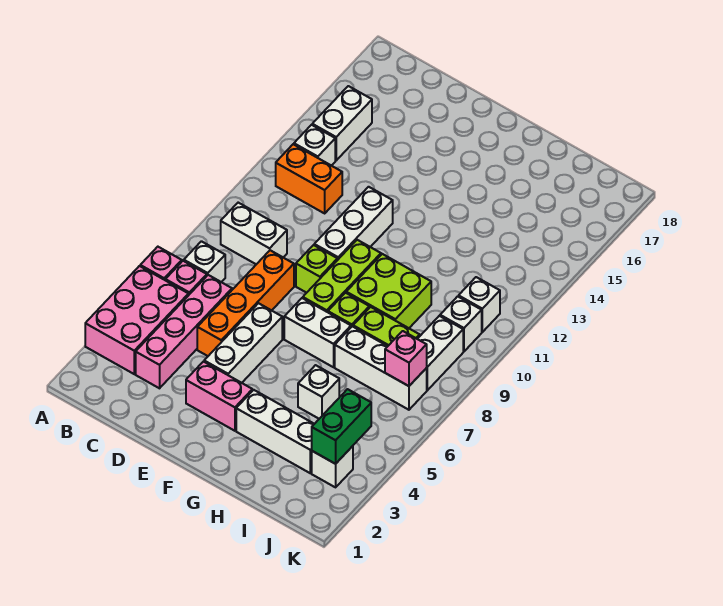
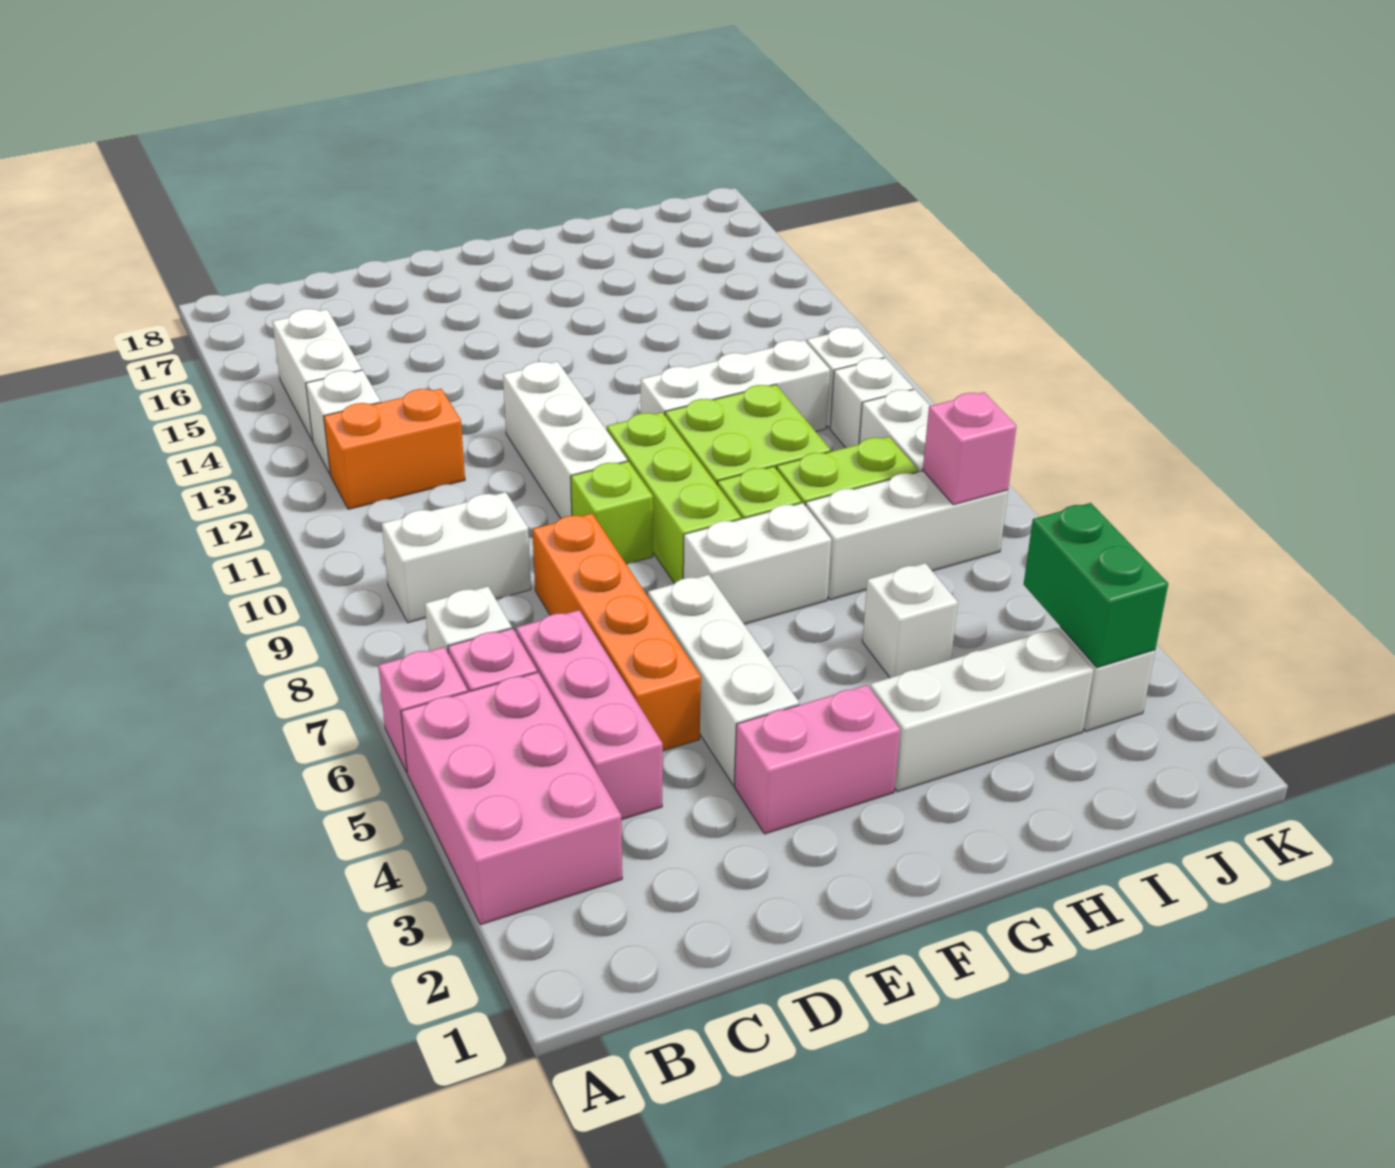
pink brick C3:C6 level 1 -> pink brick C4:C6 level 1
none -> white brick G11:I11 level 1

